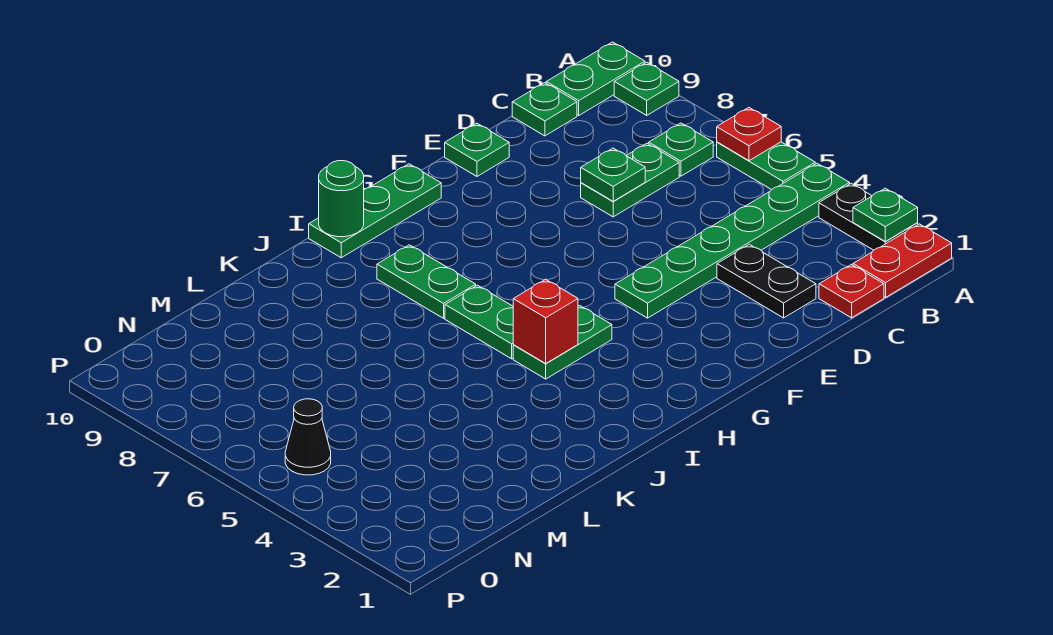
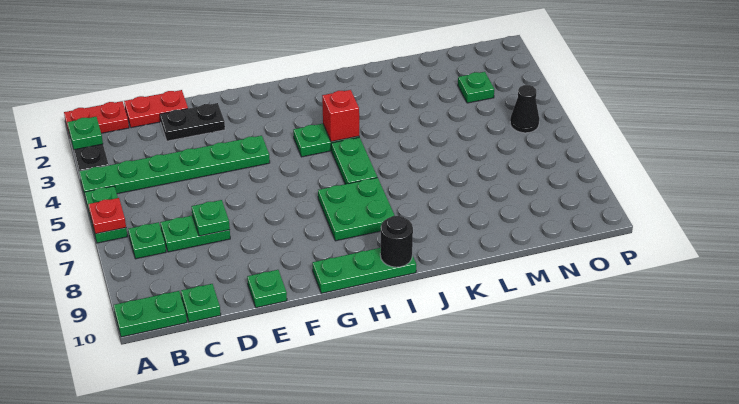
green plate A9 level 1 -> green plate N3 level 1
red plate C1 level 1 -> red plate C1:D1 level 1
black plate D2:D3 level 1 -> black plate D2:E2 level 1
green plate I7:I8 level 1 -> green plate H7:I8 level 1
green round brick I10 level 2 -> black round brick I10 level 2

